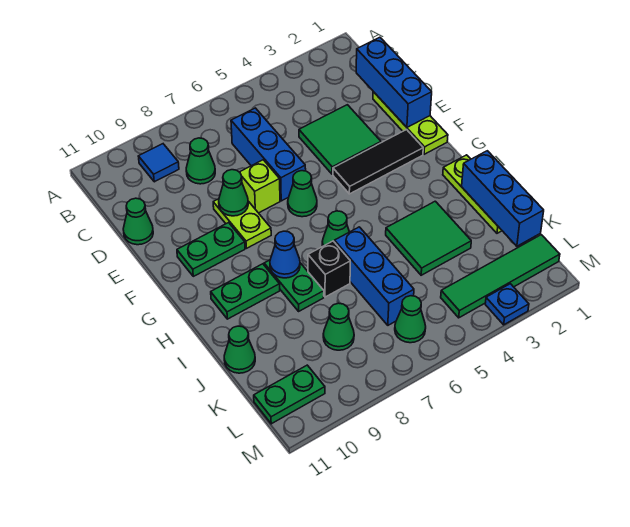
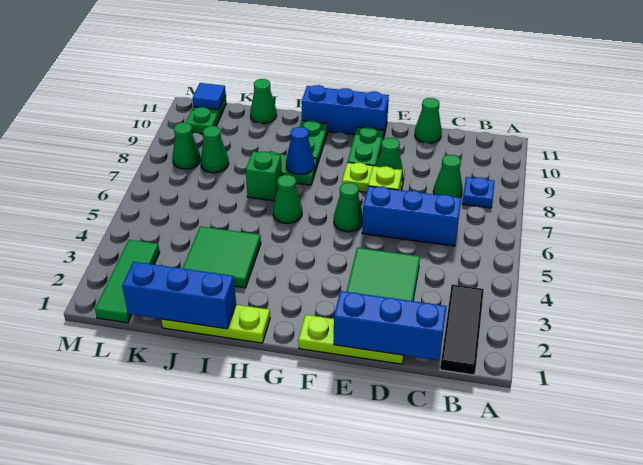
blue tile B9 level 1 -> blue tile L11 level 2
black tile F2:F4 level 1 -> black tile B1:B3 level 1
blue brick I6:K6 level 1 -> blue brick F11:H11 level 1
black brick I7 level 1 -> green brick I7 level 1
green tile L1:L4 level 1 -> green tile L1:L3 level 1
green cone L6 level 1 -> green cone L8 level 1
blue plate M3 level 1 -> blue plate B8 level 1

